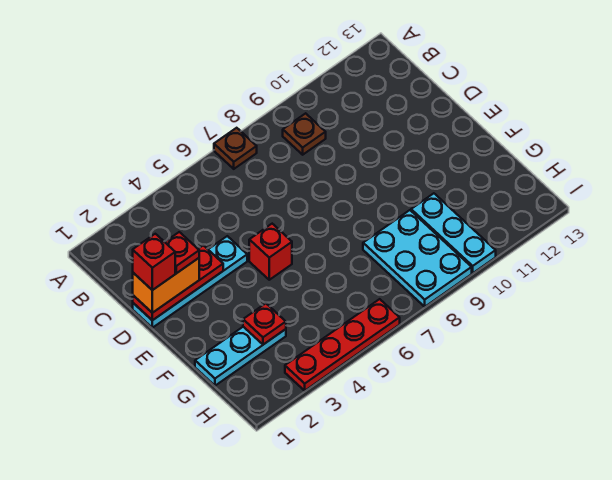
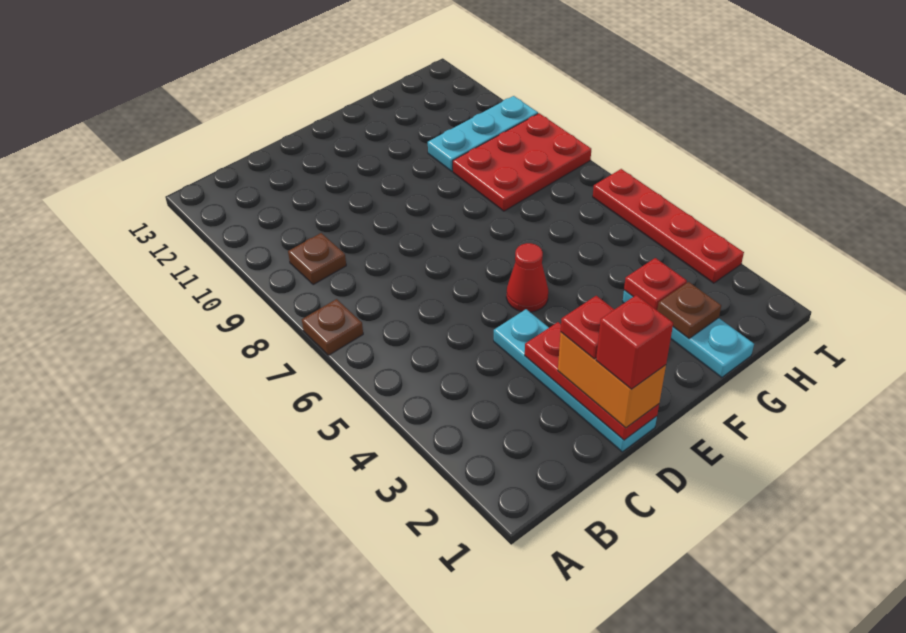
red brick E5 level 1 -> red cone E5 level 1
none -> brown plate G2 level 2
cyan plate G8:I9 level 1 -> red plate G8:I9 level 1

